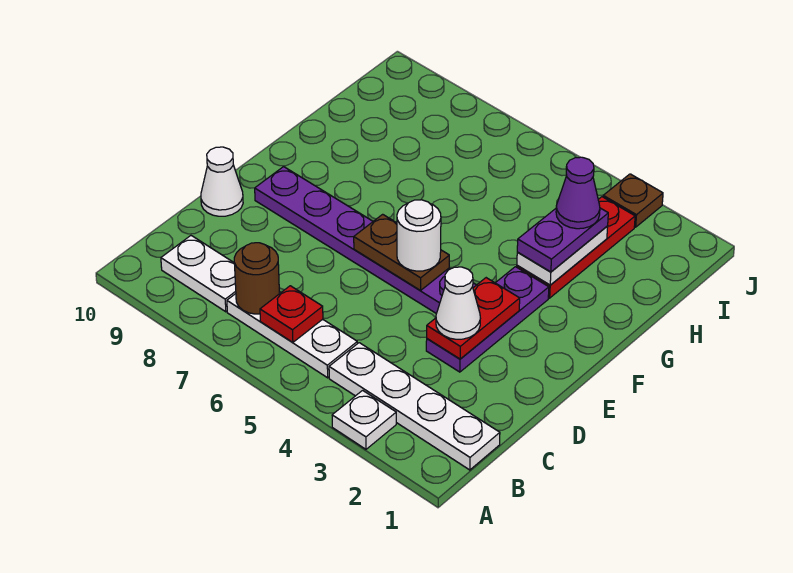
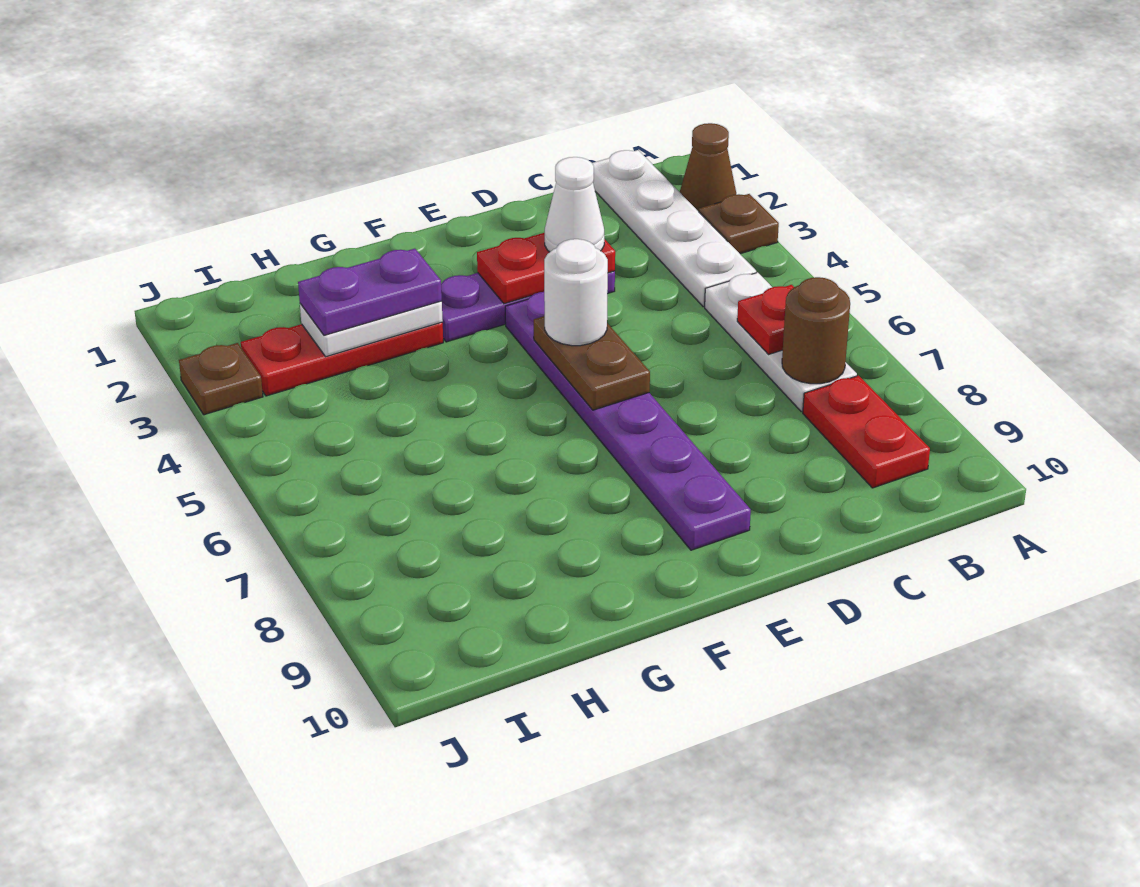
none -> brown cone A2 level 1
white plate A3 level 1 -> brown plate A3 level 1
white plate B8:B9 level 1 -> red plate B8:B9 level 1
white cone D10 level 1 -> none
purple cone H3 level 4 -> none

